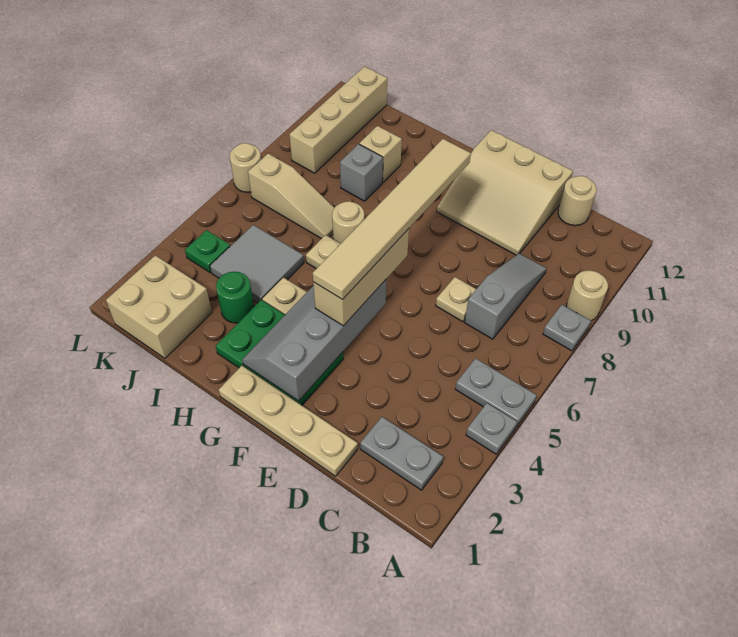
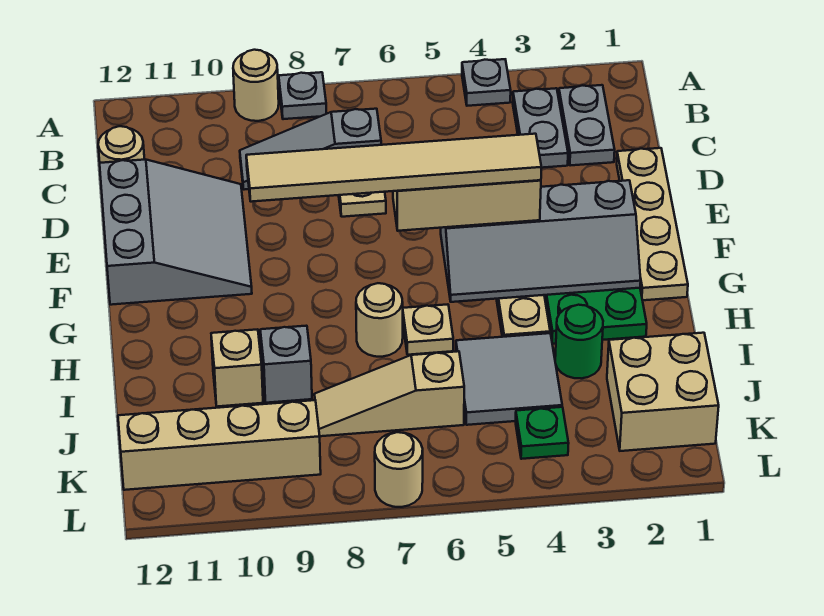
grey plate A5:B5 level 1 -> grey plate B3:C3 level 1
tan slope D10:F12 level 1 top 12 -> grey slope D10:F12 level 1 top 12
tan slope I7:K7 level 1 top K -> tan slope J6:J8 level 1 top 6

